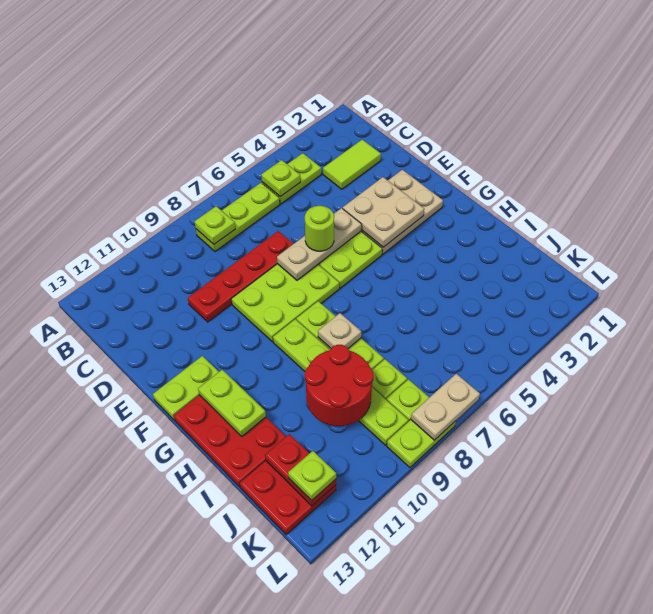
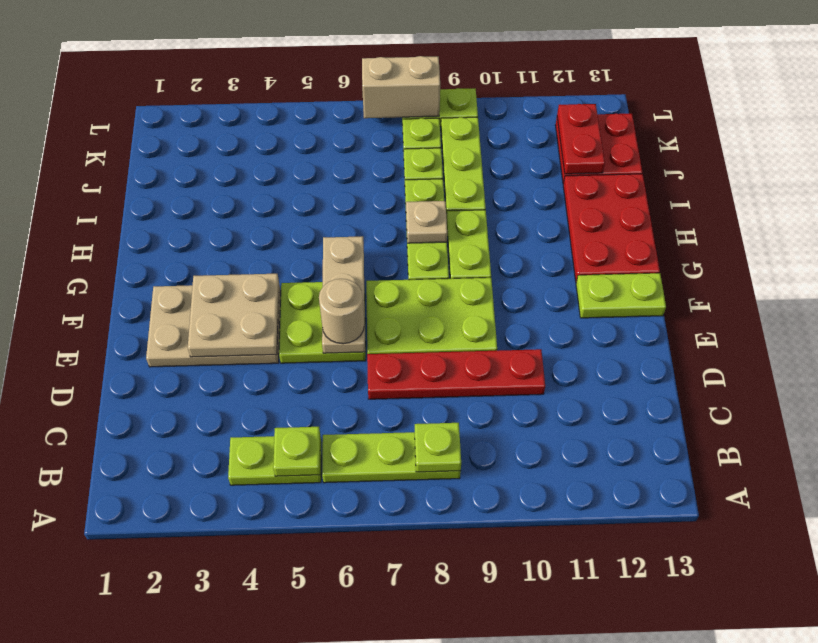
lime tile C2:C3 level 1 -> none
tan plate E5:E7 level 2 -> tan plate E6:G6 level 2
lime round brick E6 level 3 -> tan round brick E6 level 3
lime plate G12:H12 level 2 -> none
red round brick I9:J10 level 2 -> none
lime plate K12 level 3 -> none
tan plate L7:L8 level 2 -> tan brick L7:L8 level 2

